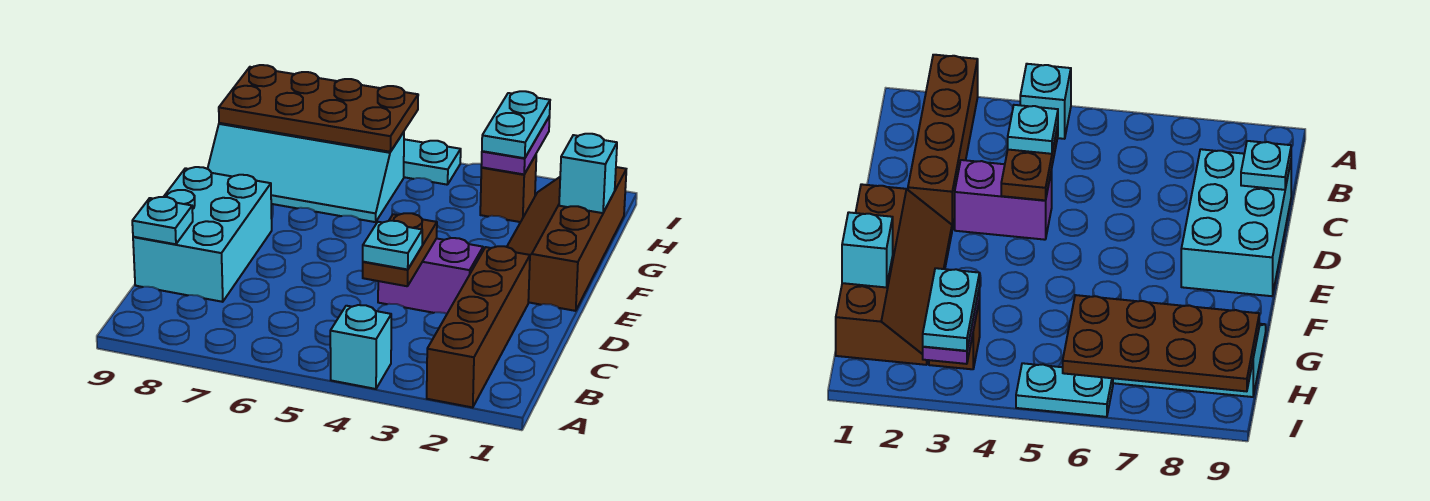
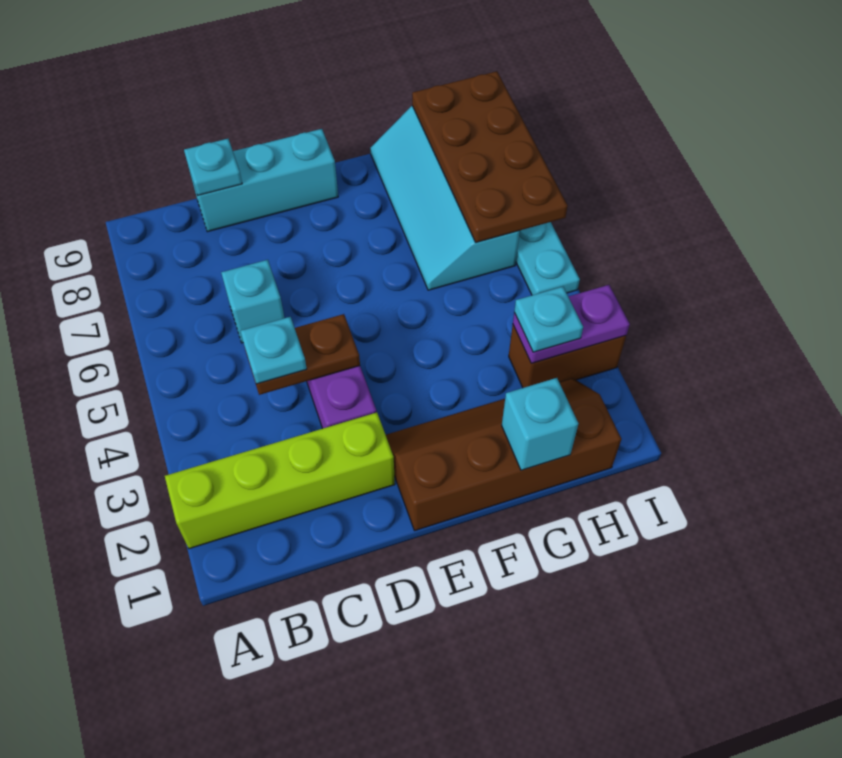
brown brick A2:D2 level 1 -> lime brick A2:D2 level 1
cyan brick A4 level 1 -> cyan brick C6 level 1
cyan brick C8:E9 level 1 -> cyan brick C9:E9 level 1
brown brick H3 level 1 -> brown brick H3:I3 level 1
cyan plate H3:I3 level 3 -> cyan plate H3 level 3

